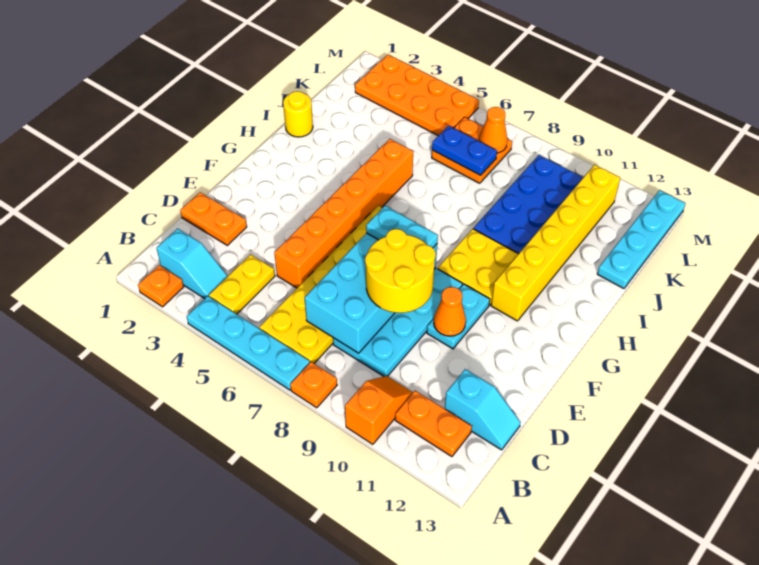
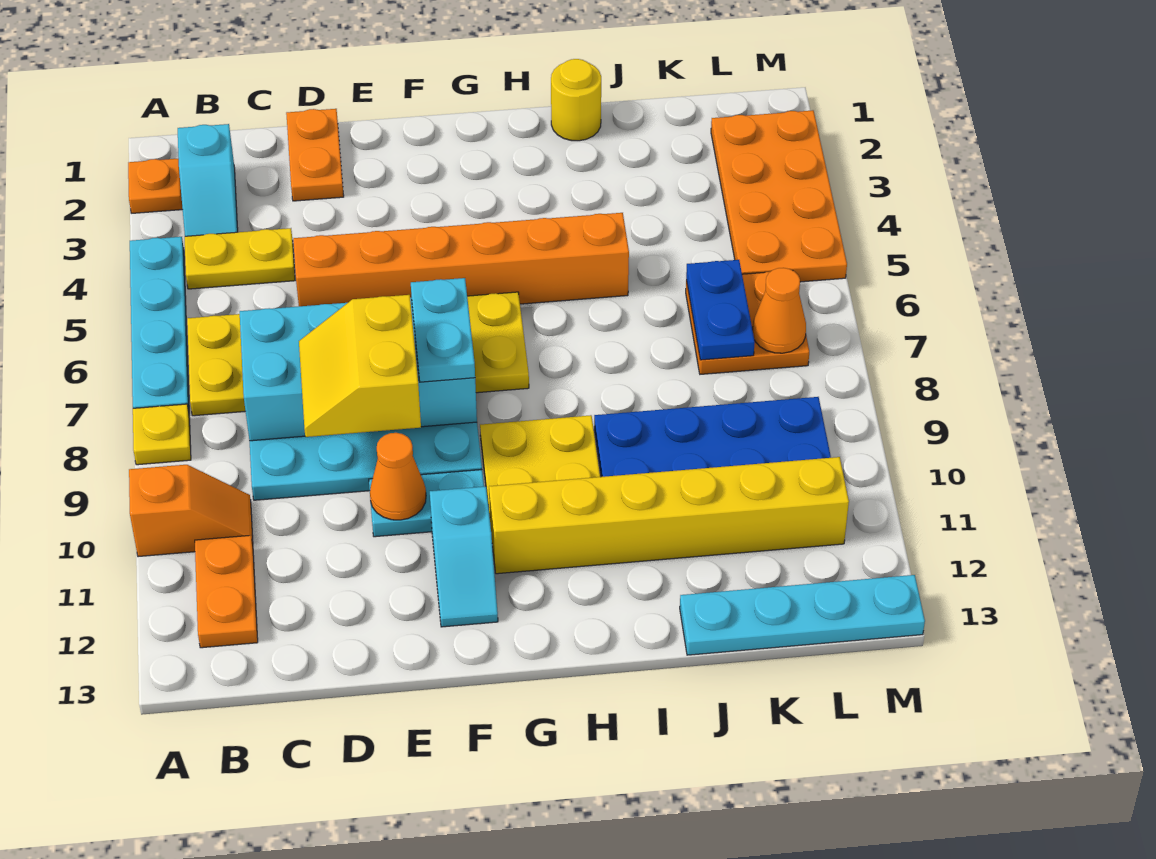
orange plate A8 level 1 -> yellow plate A8 level 1
cyan slope C12:C13 level 1 top 12 -> cyan slope F11:F12 level 1 top 11
yellow round brick D8:E9 level 3 -> yellow slope D8:E9 level 3 top E

